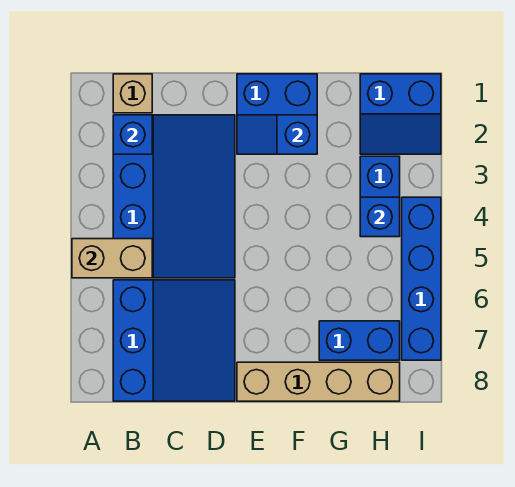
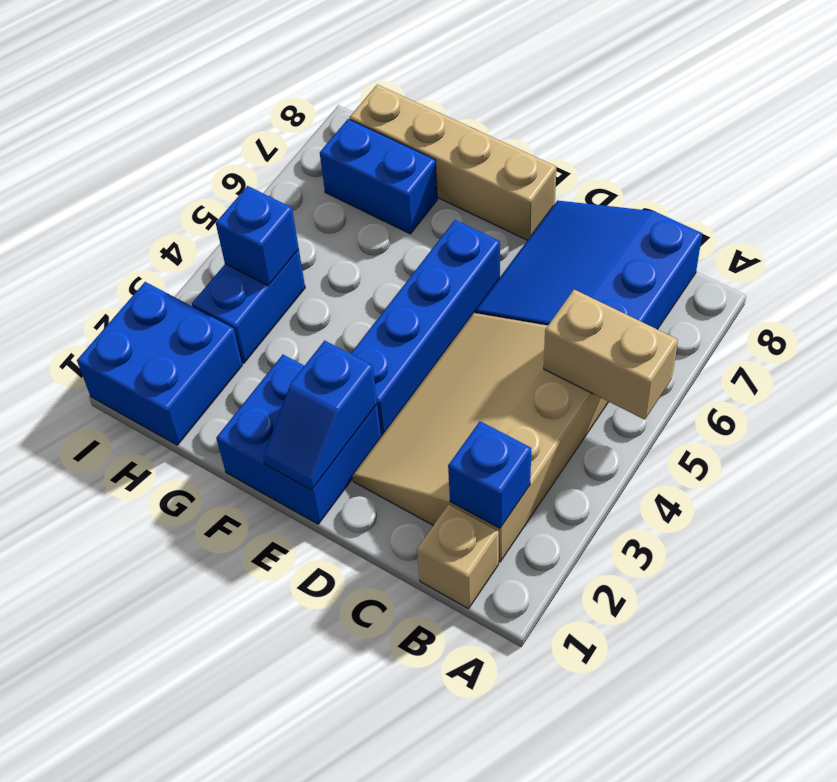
blue slope B2:D5 level 1 top B -> tan slope B2:D5 level 1 top B
blue slope E2:F2 level 2 top F -> blue slope E1:E2 level 2 top 2
blue slope H1:I2 level 1 top 1 -> blue brick H1:I2 level 1
blue brick I4:I7 level 1 -> blue brick E3:E6 level 1

